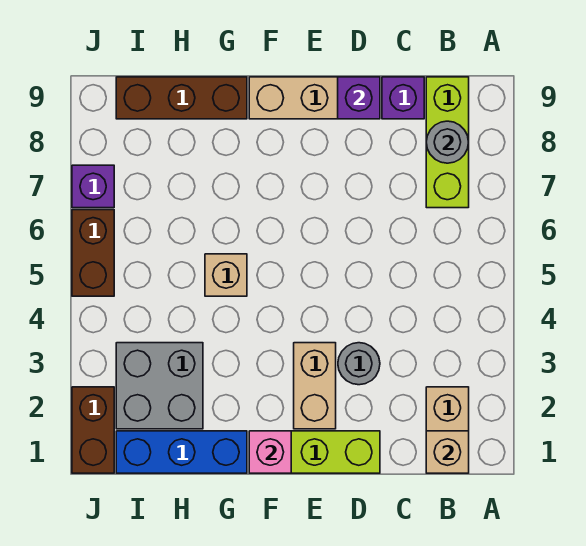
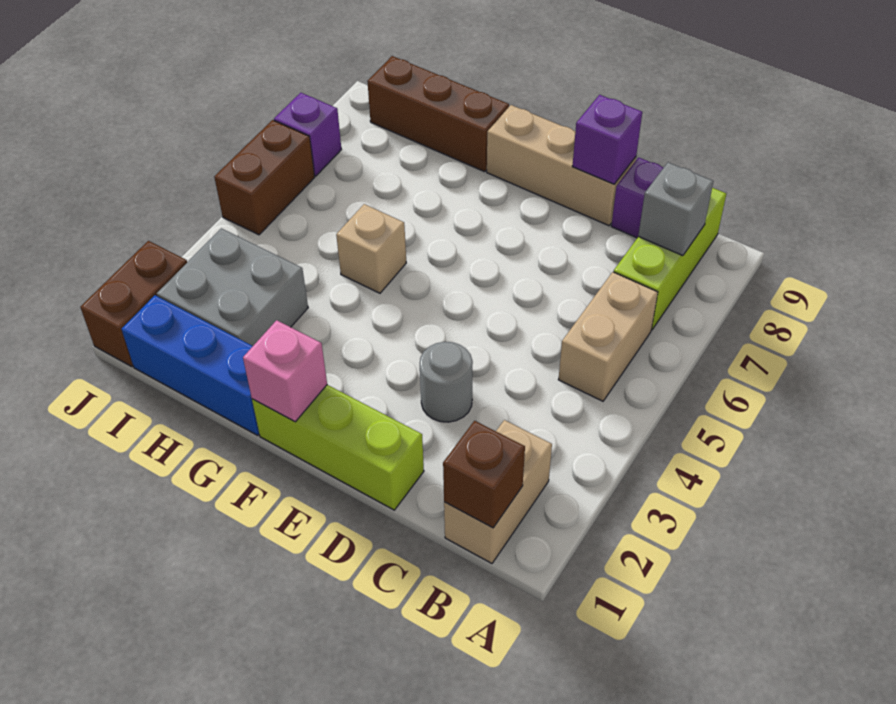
tan brick B1 level 2 -> brown brick B1 level 2
grey round brick B8 level 2 -> grey brick B8 level 2
tan brick E2:E3 level 1 -> tan brick B5:B6 level 1

